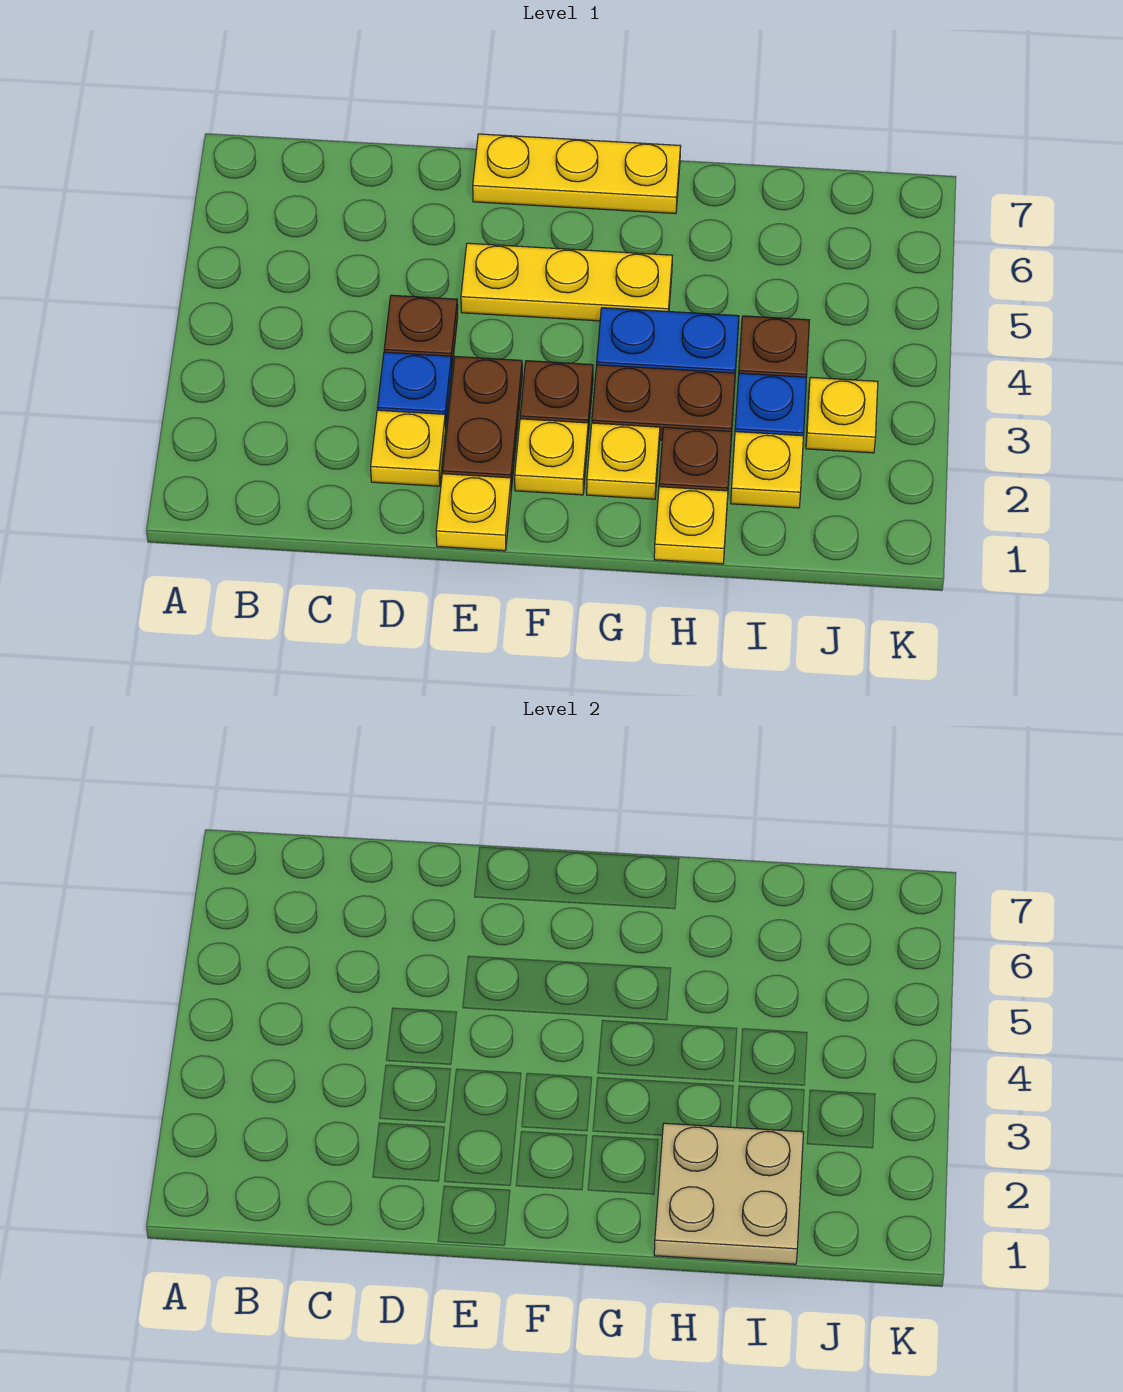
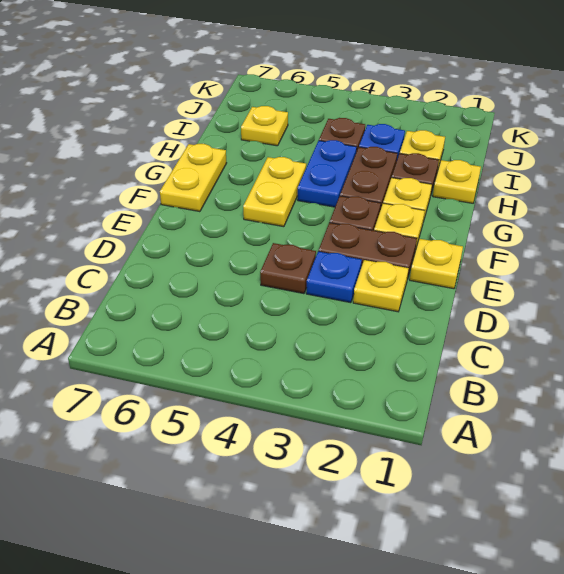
yellow plate E5:G5 level 1 -> yellow plate F5:G5 level 1
yellow plate E7:G7 level 1 -> yellow plate F7:G7 level 1
tan plate H1:I2 level 2 -> none
yellow plate J3 level 1 -> yellow plate I6 level 1

